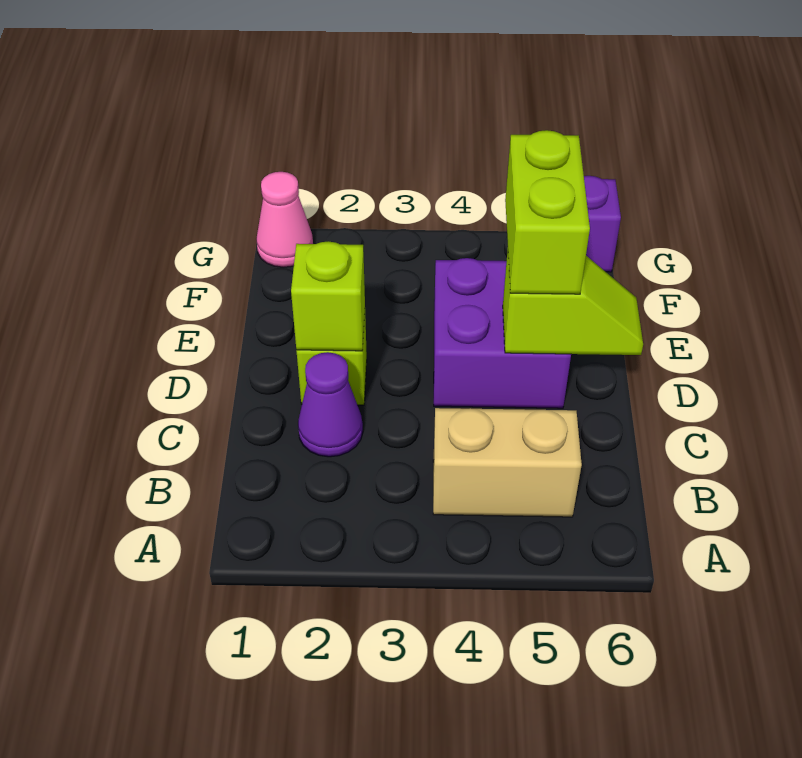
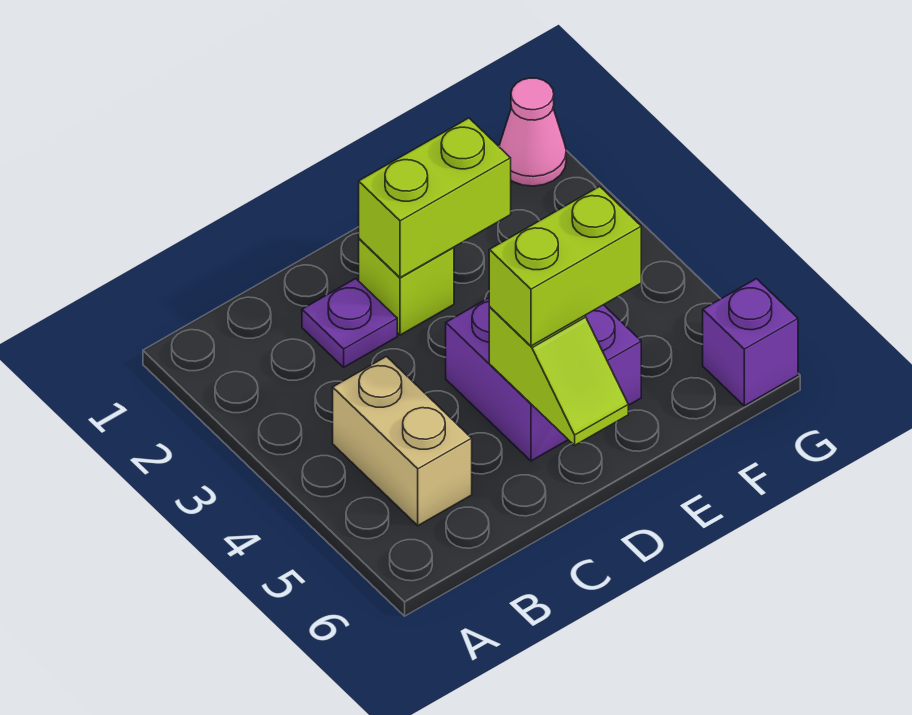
purple cone C2 level 1 -> purple plate C2 level 1
lime brick D2 level 2 -> lime brick D2:E2 level 2

